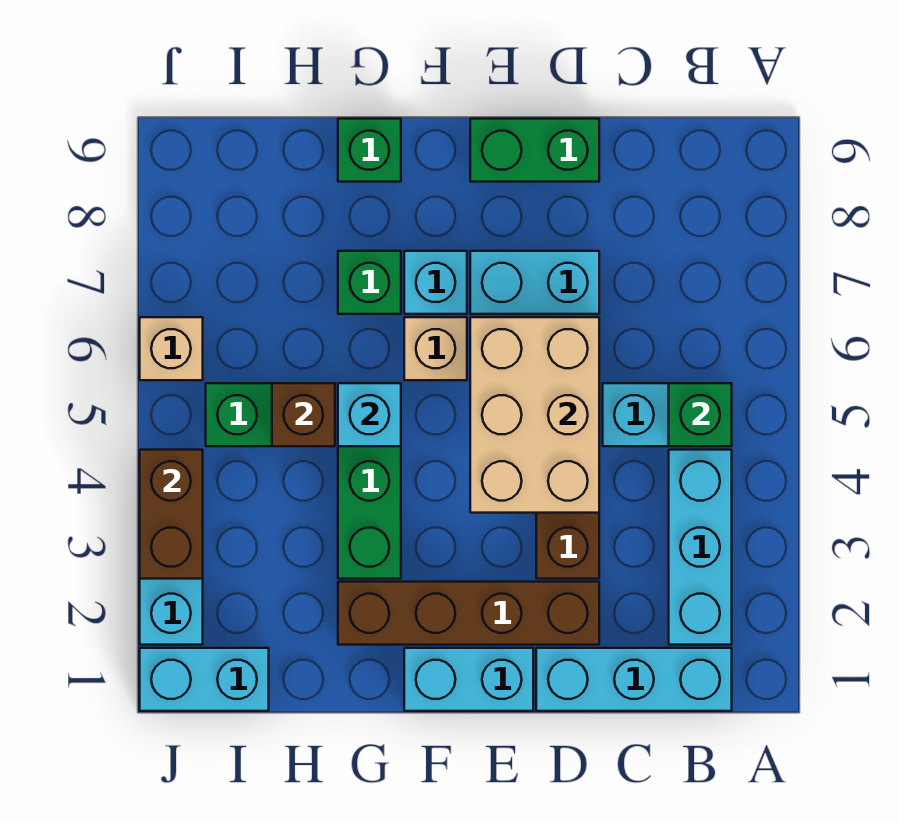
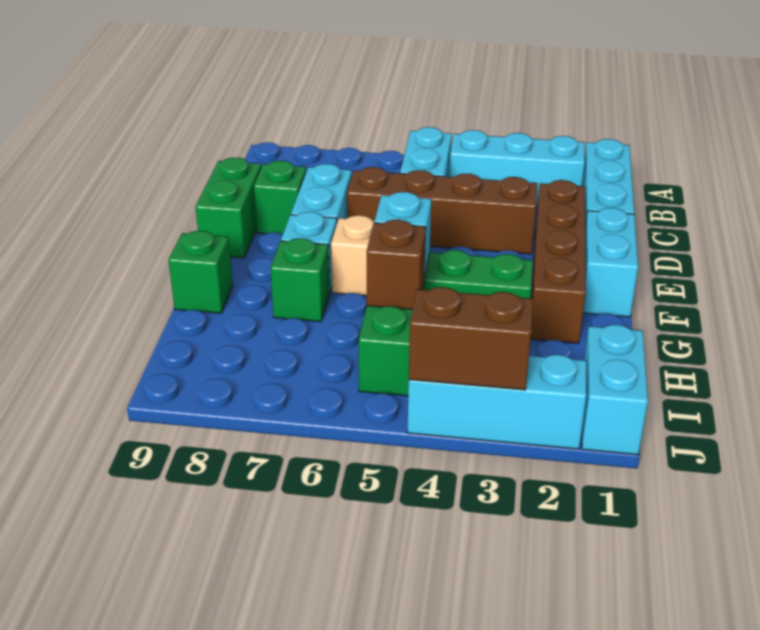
green brick B5 level 2 -> green brick D8 level 1
tan brick D4:E6 level 2 -> none
tan brick J6 level 1 -> none

